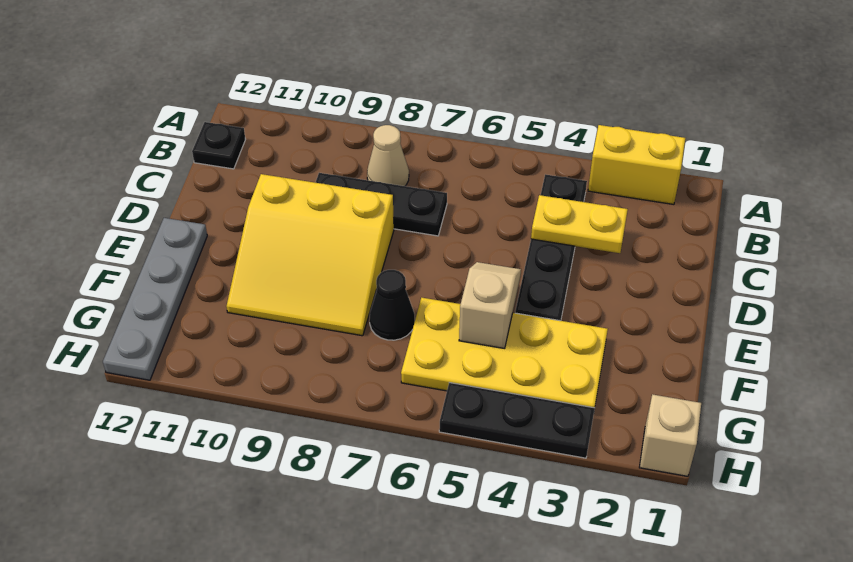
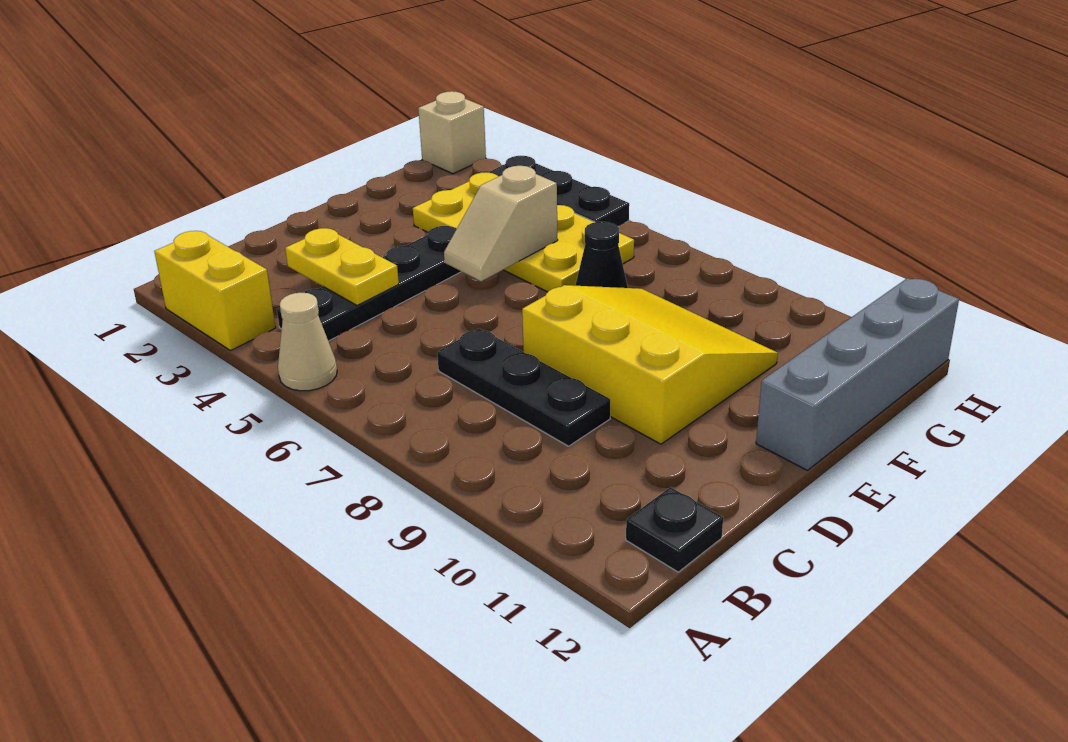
tan cone B8 level 1 -> tan cone A5 level 1
grey plate E12:H12 level 1 -> grey brick E12:H12 level 1

